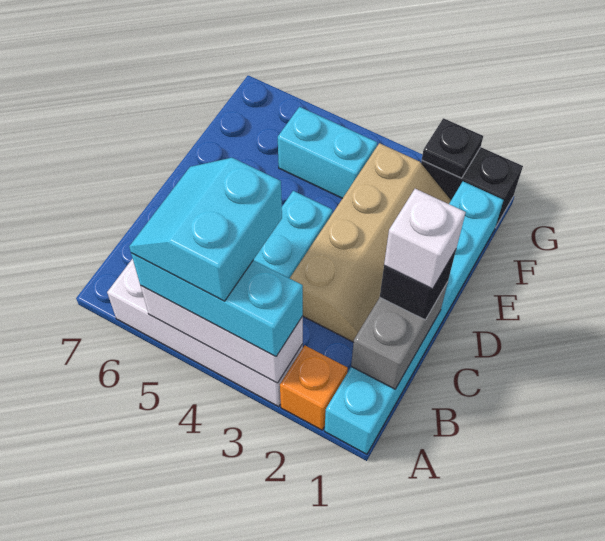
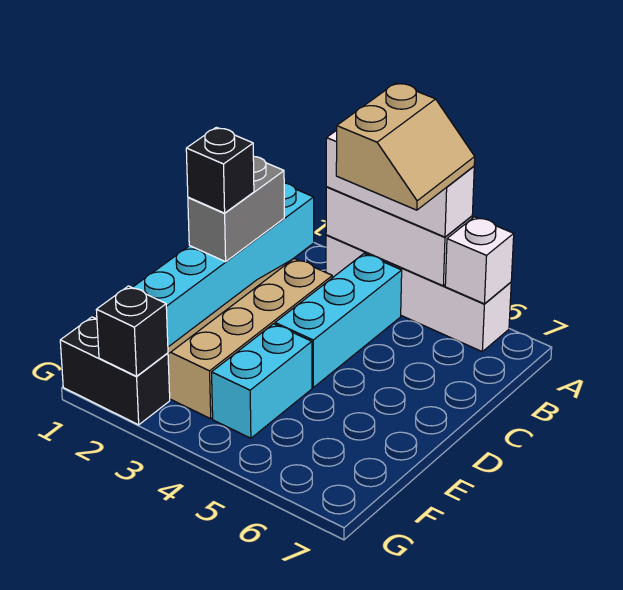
orange brick A2 level 1 -> none
cyan brick A3:A5 level 3 -> white brick A3:A5 level 3
cyan slope A4:B5 level 4 top 4 -> tan slope A4:B5 level 4 top 4
white brick C1 level 4 -> white brick A6 level 2
cyan brick F4:F5 level 1 -> cyan brick E4:F4 level 1
black plate G2 level 2 -> black brick G2 level 2

